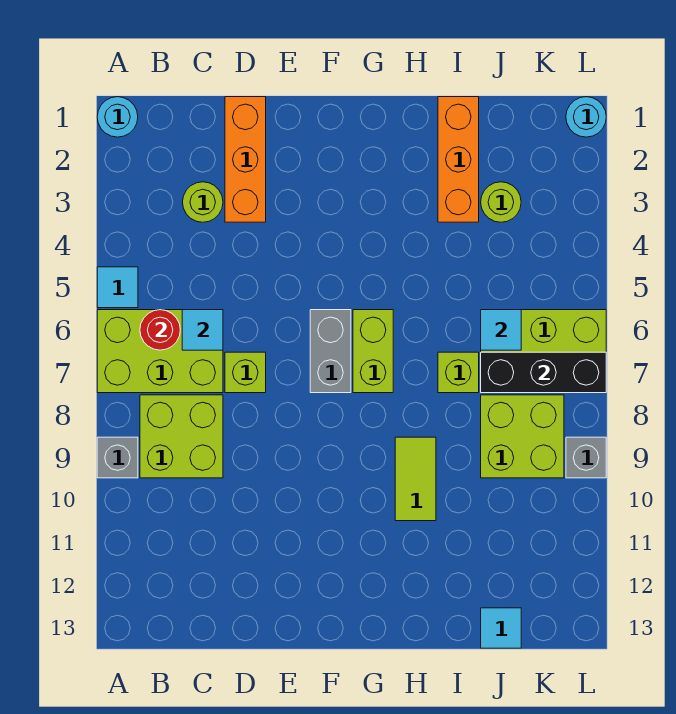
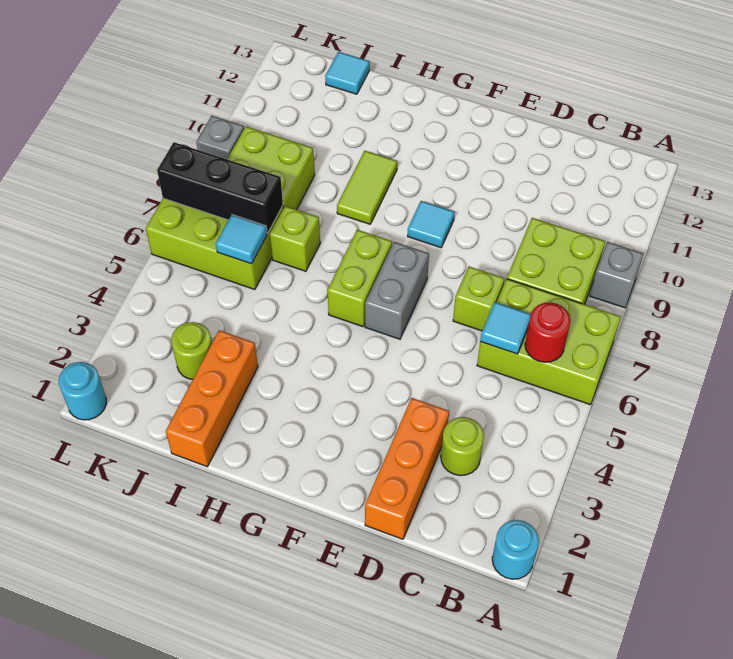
cyan tile A5 level 1 -> cyan tile F9 level 1

